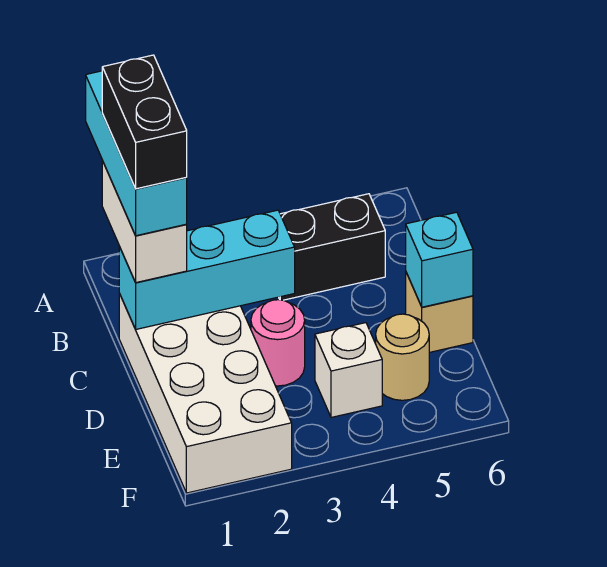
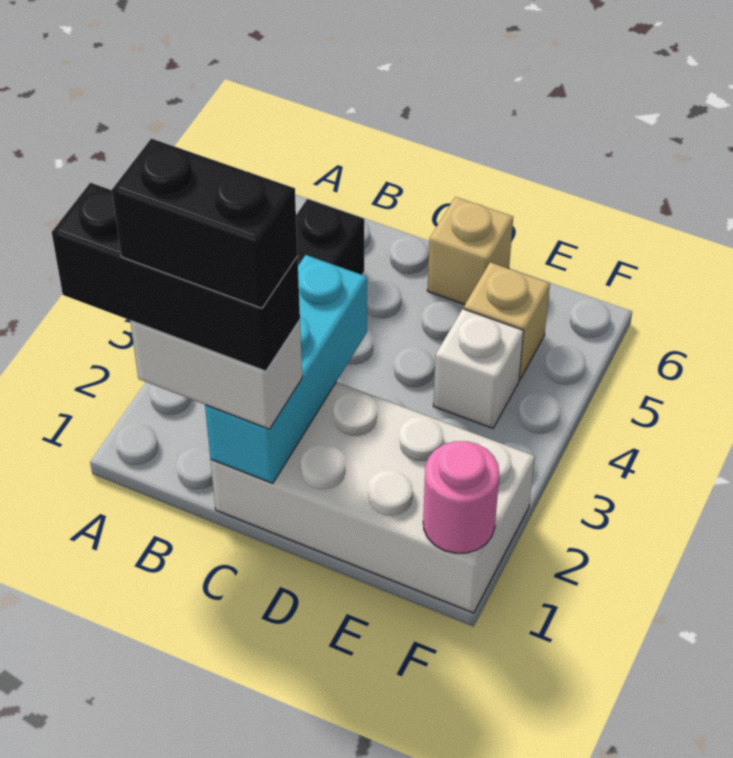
cyan brick A1:C1 level 4 -> black brick A1:C1 level 4
pink round brick D3 level 1 -> pink round brick F1 level 2
cyan brick D6 level 2 -> none
tan round brick E5 level 1 -> tan brick E5 level 1

